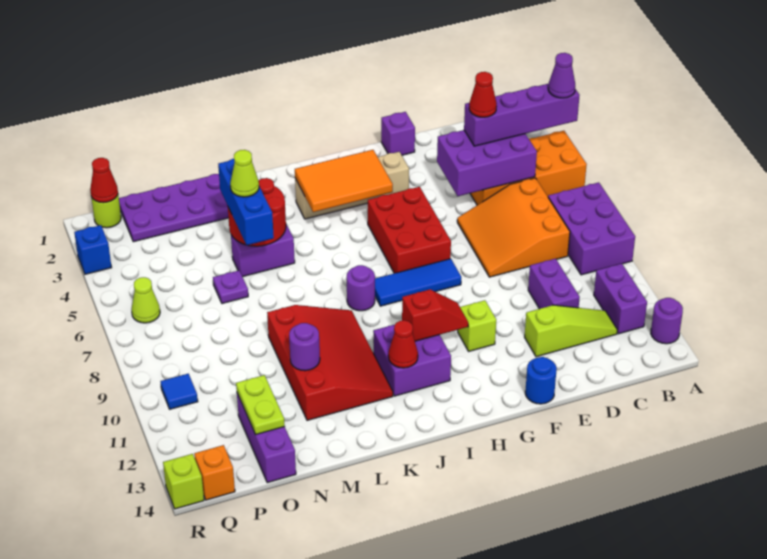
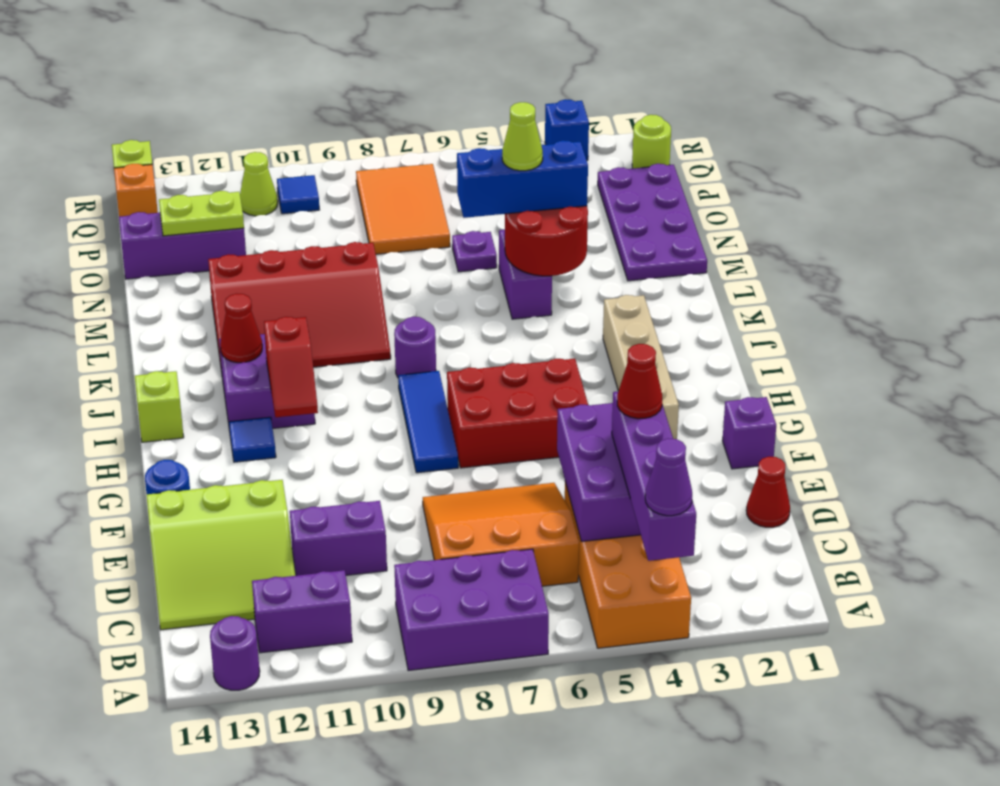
lime slope C12:E12 level 1 top E -> lime slope C12:E14 level 1 top E
lime brick G11 level 1 -> lime brick I14 level 1
orange tile H3:J4 level 2 -> orange tile O7:Q8 level 1
none -> blue tile H12 level 1
purple round brick M11 level 2 -> none
red cone Q1 level 2 -> red cone D1 level 1
lime cone Q6 level 1 -> lime cone Q11 level 1

